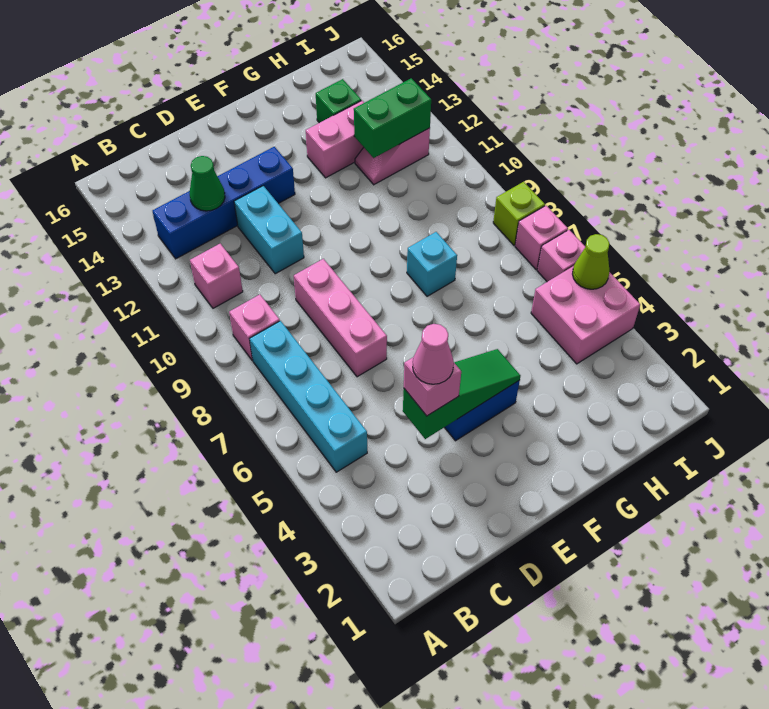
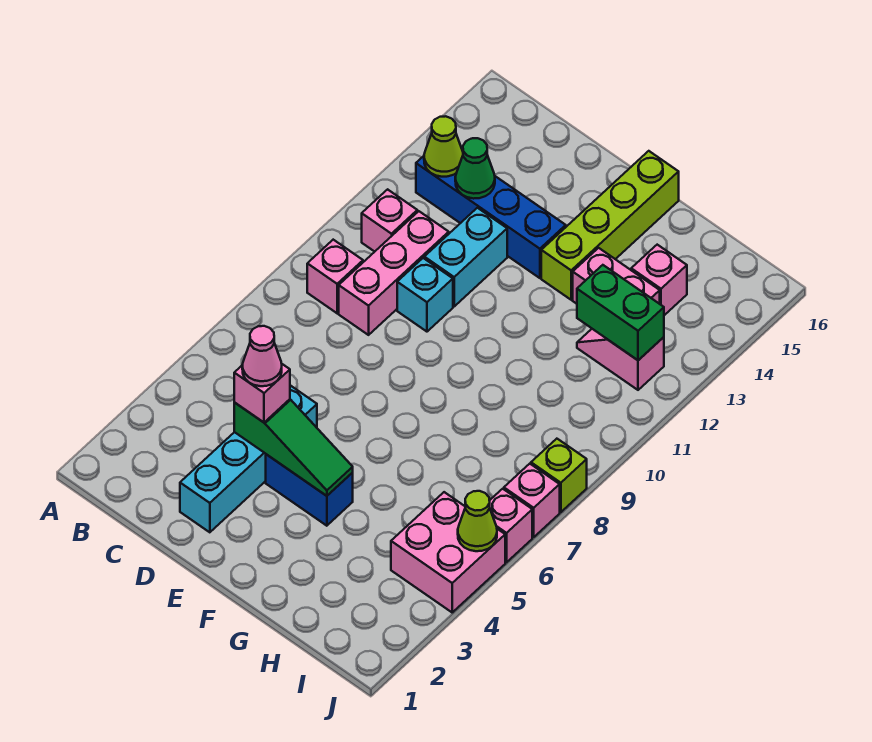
cyan brick B5:B8 level 1 -> cyan brick D2:D5 level 1
none -> lime cone B13 level 2
pink brick D7:D9 level 1 -> pink brick C9:C11 level 1
none -> lime brick F13:F16 level 1
cyan brick G8 level 1 -> cyan brick D10 level 1
green brick H14 level 1 -> pink brick H14 level 1

